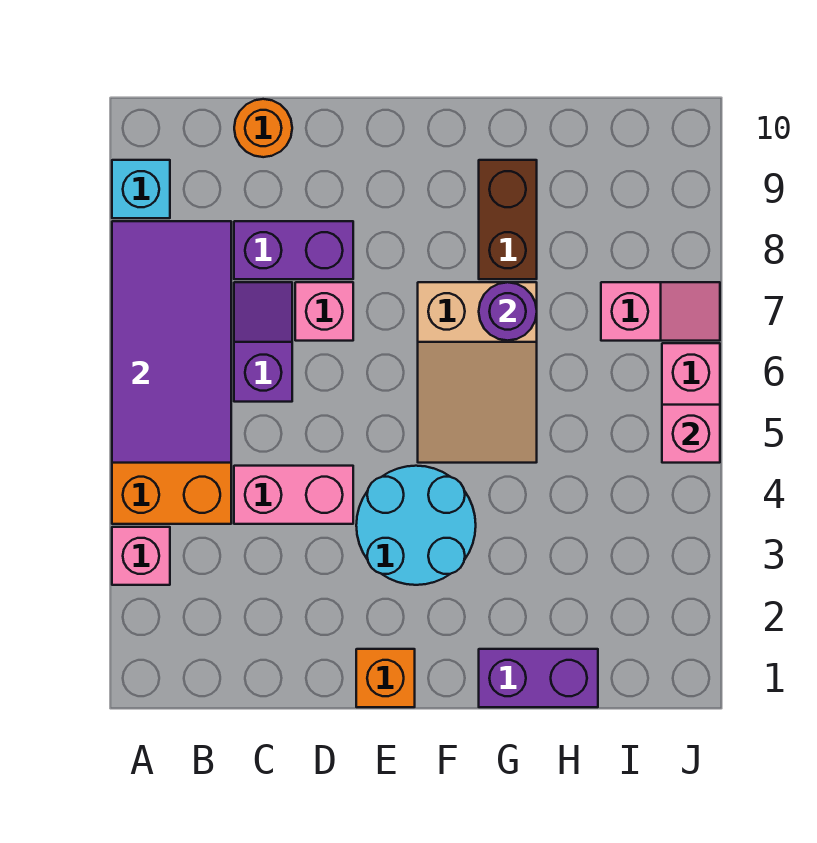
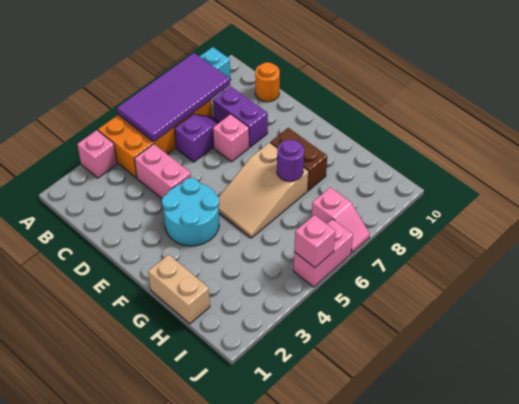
orange brick E1 level 1 -> none
purple brick G1:H1 level 1 -> tan brick G1:H1 level 1
brown brick G8:G9 level 1 -> brown brick F8:G8 level 1

